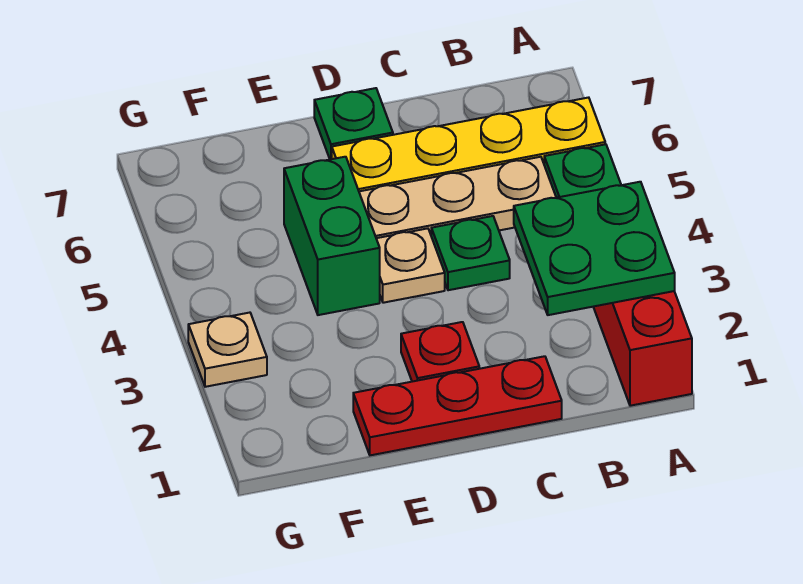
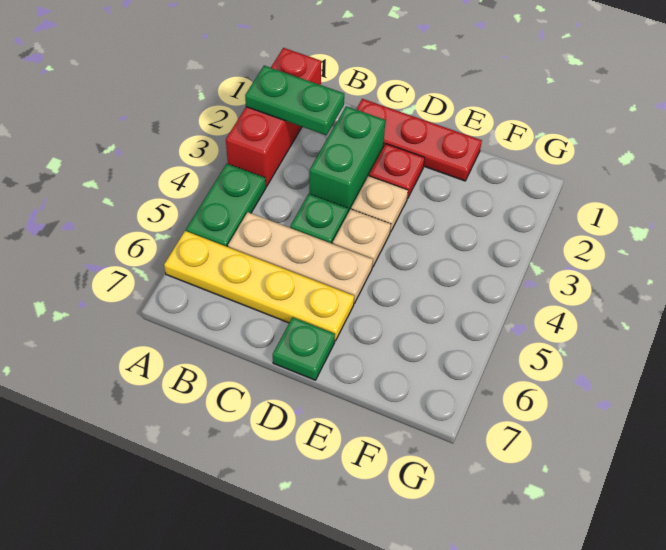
green plate A2:B3 level 2 -> green plate A2:B2 level 2
green brick E4:E5 level 1 -> green brick C2:C3 level 1
tan plate G3 level 1 -> tan plate D3 level 1

